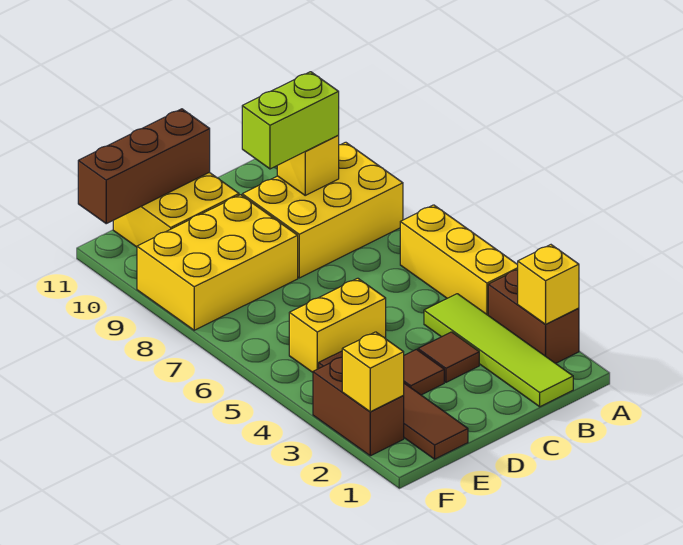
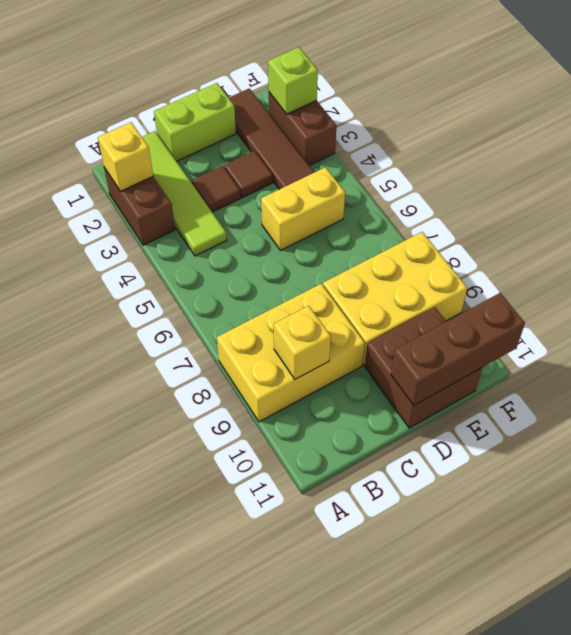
yellow brick A4:A6 level 1 -> none
lime brick B9:C9 level 3 -> lime brick C1:D1 level 1
yellow brick D10:E11 level 1 -> brown brick D10:E11 level 1
yellow brick F2 level 2 -> lime brick F2 level 2

